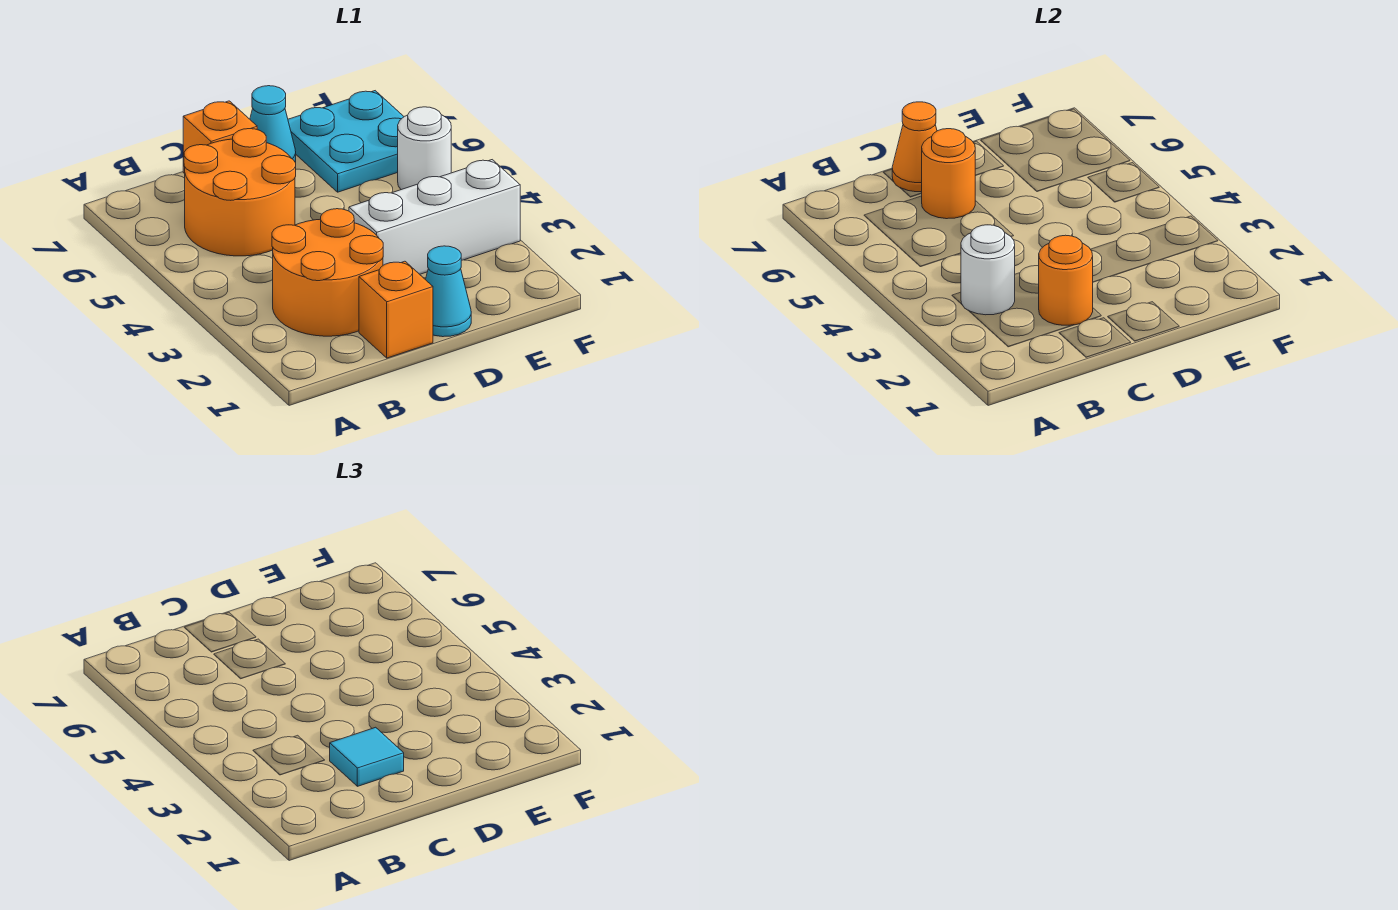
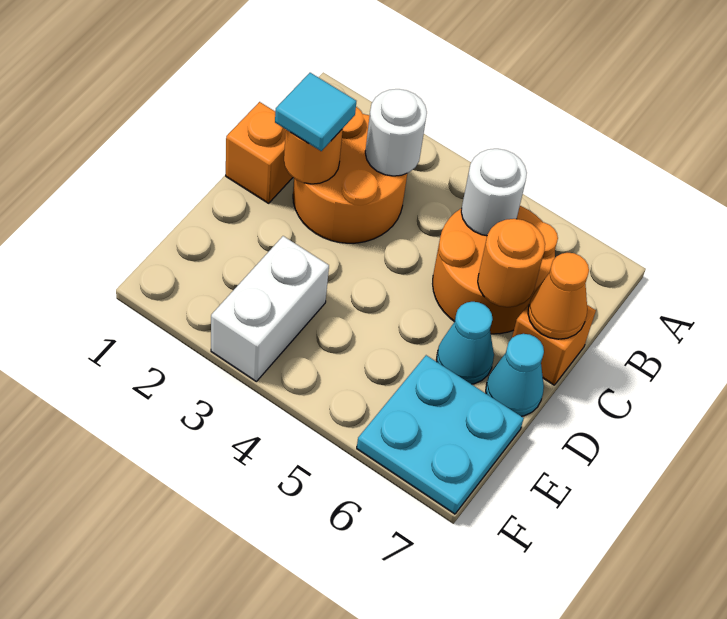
cyan cone D1 level 1 -> cyan cone D6 level 1
white brick D3:F3 level 1 -> white brick E3:F3 level 1
white round brick F5 level 1 -> white round brick B5 level 2

